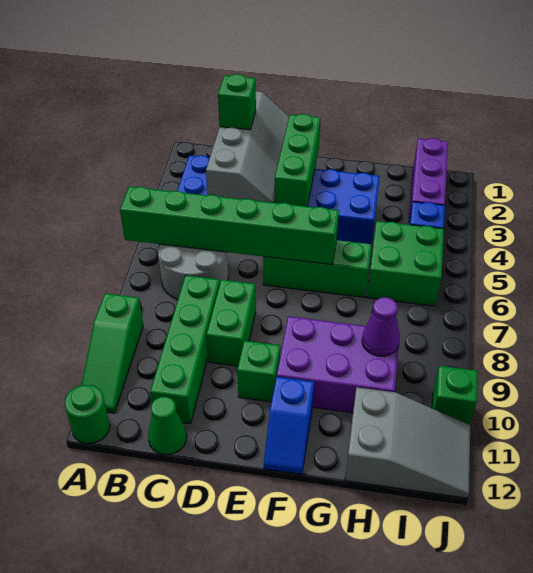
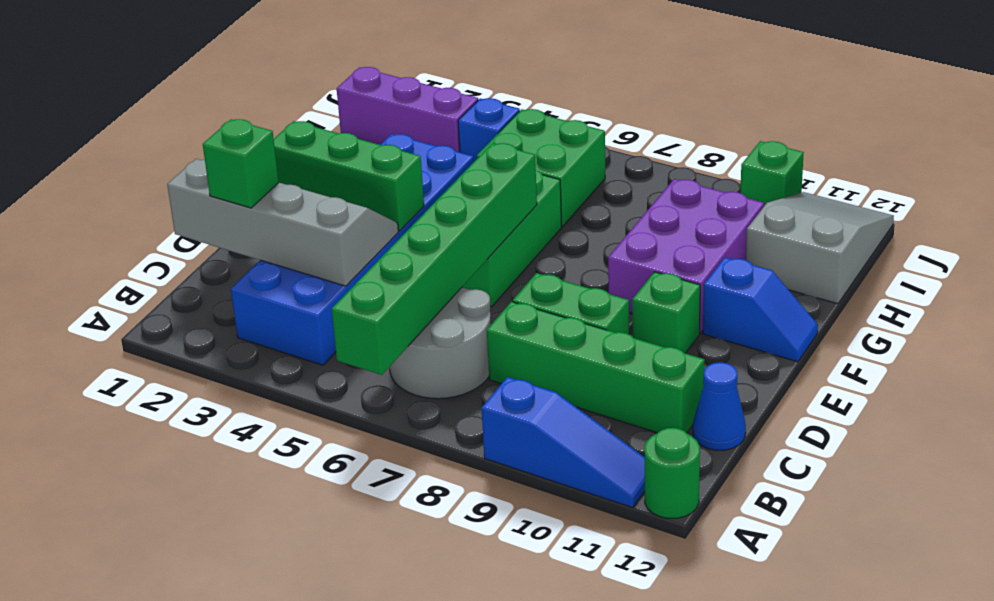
green slope A9:A11 level 1 top 9 -> blue slope A9:A11 level 1 top 9
green cone C12 level 1 -> blue cone C12 level 1
purple cone H9 level 2 -> none

